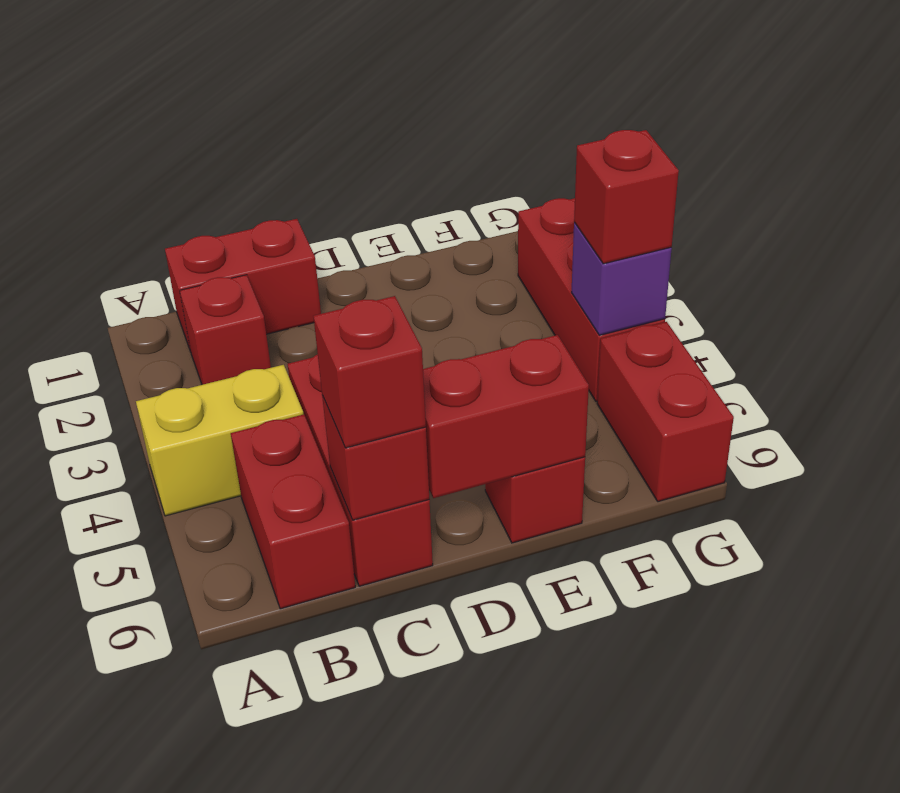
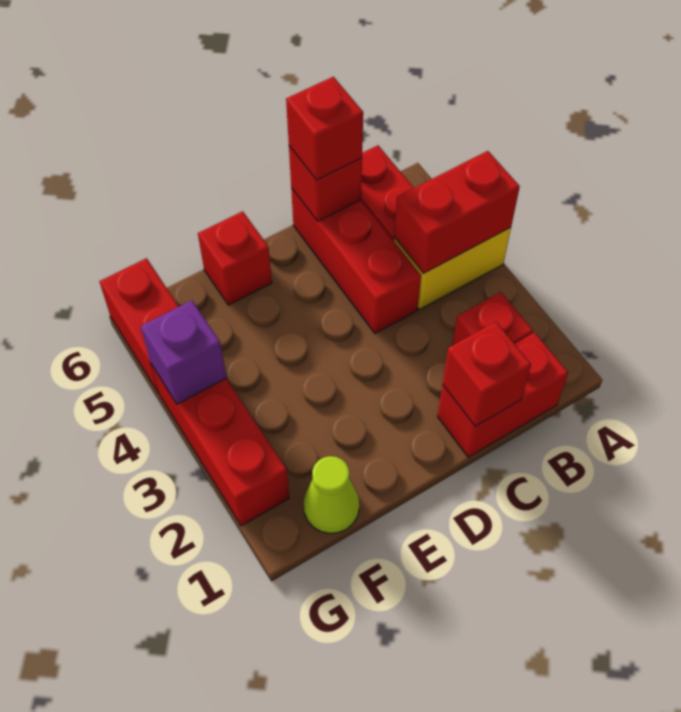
red brick D6:E6 level 2 -> red brick A4:B4 level 2
none -> lime cone F1 level 1
red brick G4 level 3 -> red brick C1 level 2

